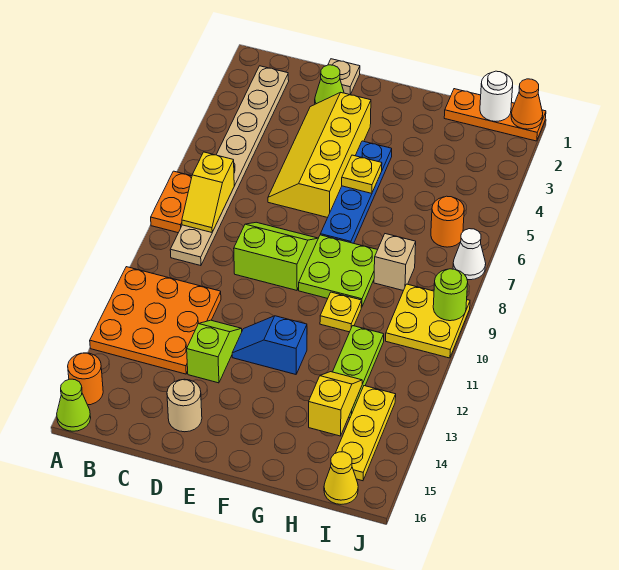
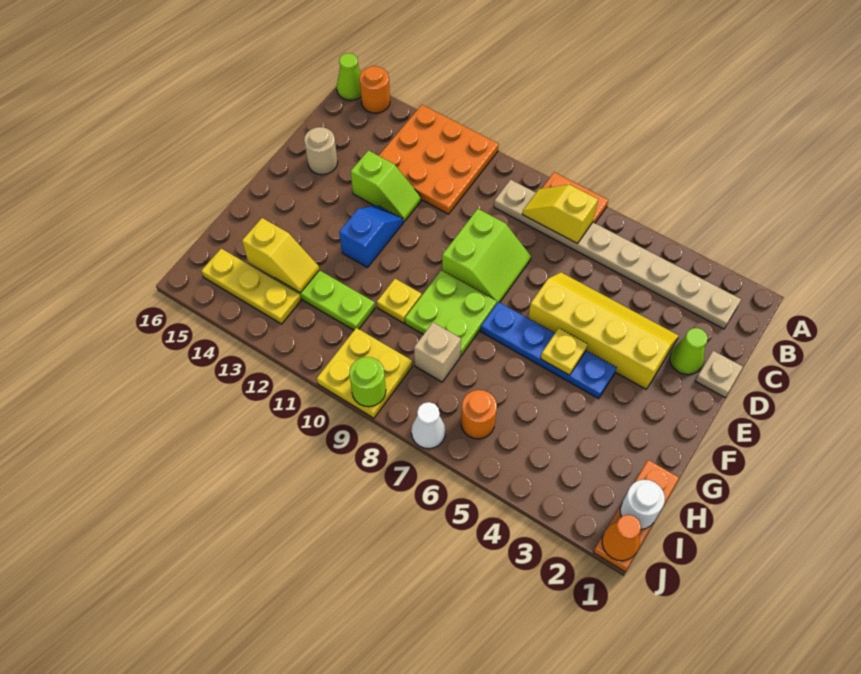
yellow cone I16 level 1 -> none

